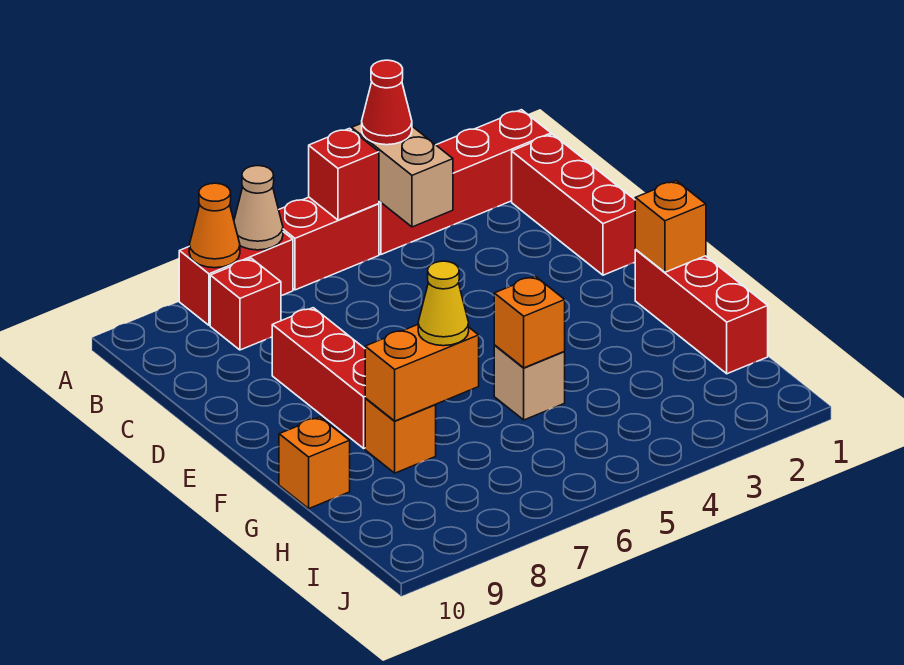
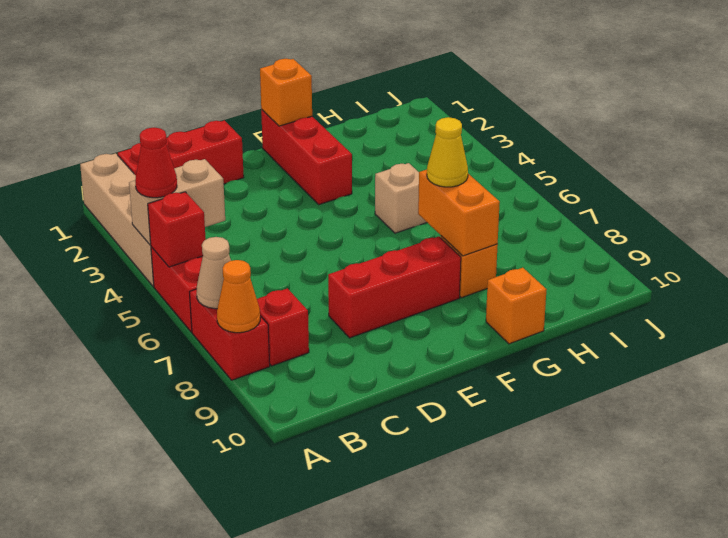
red brick A1:A4 level 1 -> tan brick A1:A4 level 1
red brick F1:H1 level 1 -> red brick F1:F3 level 1
orange brick G5 level 2 -> none

